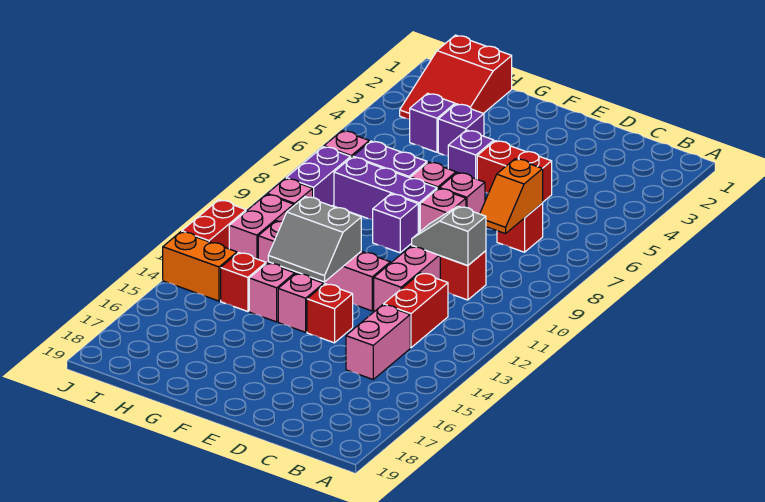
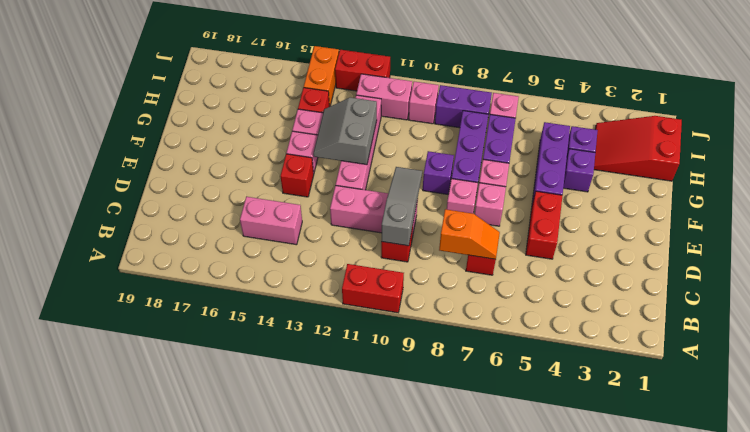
orange slope C7:C8 level 2 top 7 -> orange slope C7:C8 level 2 top 8
grey slope C10:D10 level 2 top C -> grey slope C10:E10 level 2 top C
red brick C12:C13 level 1 -> red brick A10:A11 level 1
purple brick F5 level 1 -> purple brick F5:H5 level 1

